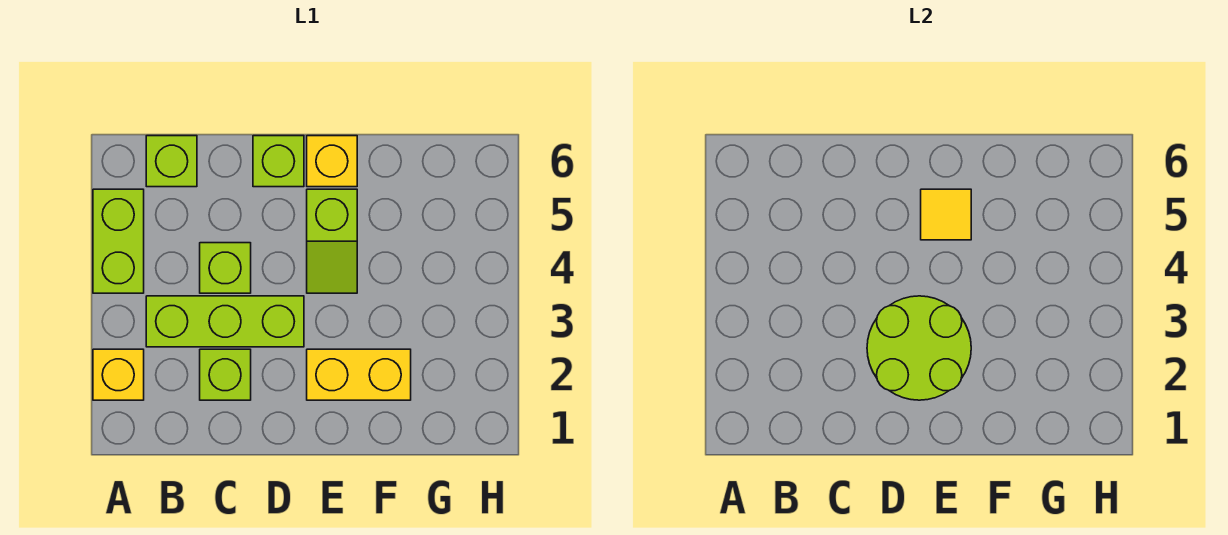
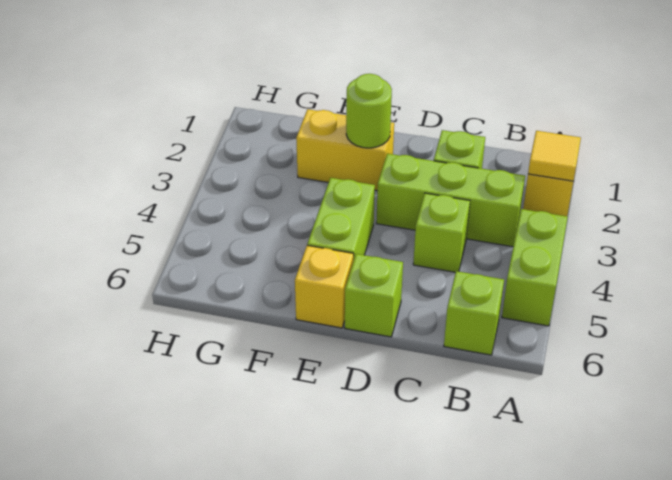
lime round brick D2:E3 level 2 -> lime round brick E2 level 2
lime slope E4:E5 level 1 top 5 -> lime brick E4:E5 level 1
yellow tile E5 level 2 -> yellow tile A2 level 2

